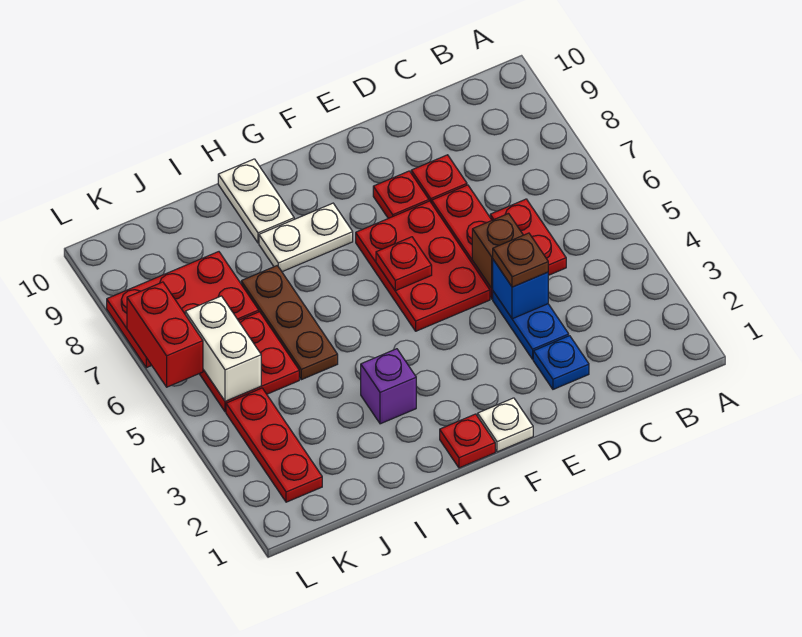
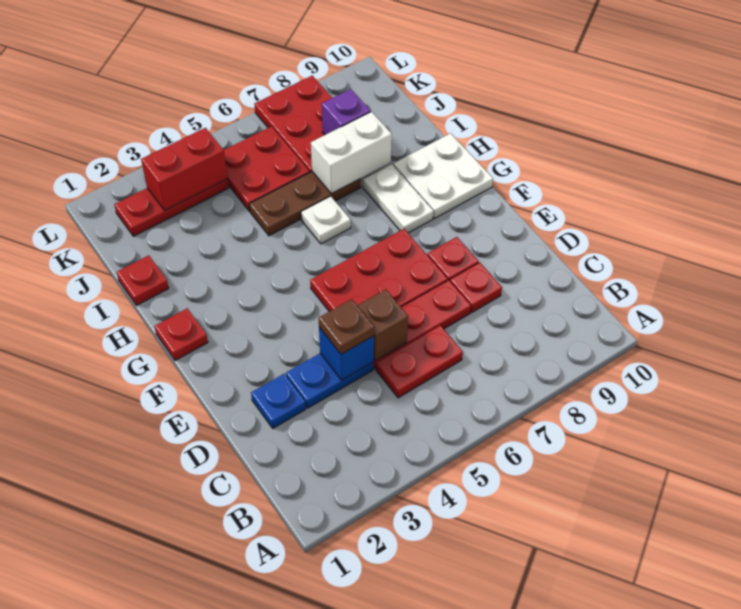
white plate F1 level 1 -> white plate H6 level 1
red plate F6 level 2 -> red plate I1 level 1
purple brick H3 level 1 -> purple brick J8 level 2
white plate H9:H10 level 1 -> white plate G9:H10 level 1
white brick K5:K6 level 2 -> white brick I7:I8 level 2
red brick L6:L7 level 2 -> red brick K3:K4 level 2

